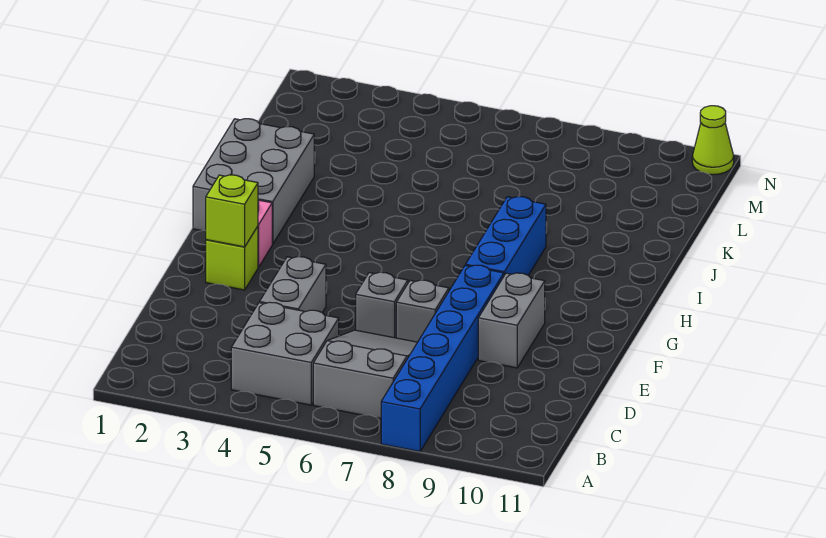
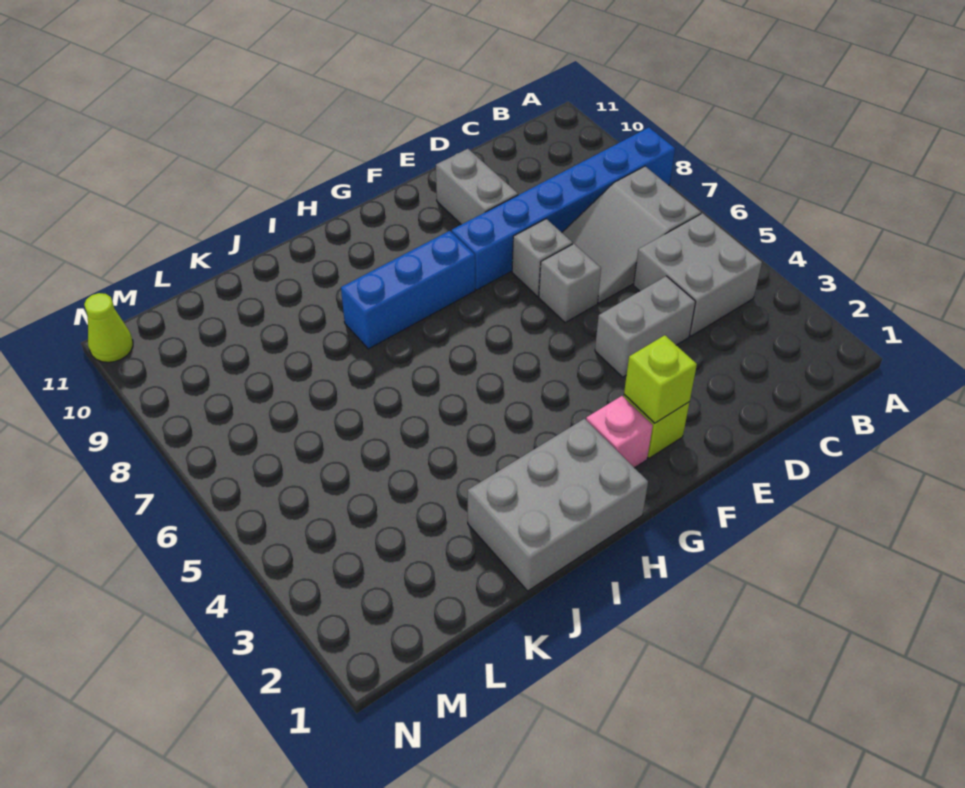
grey brick E9:F9 level 1 -> grey brick E9:E10 level 1

